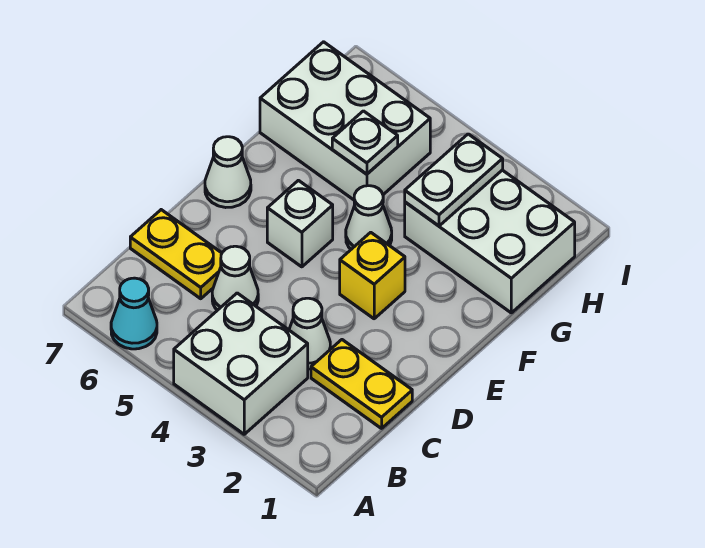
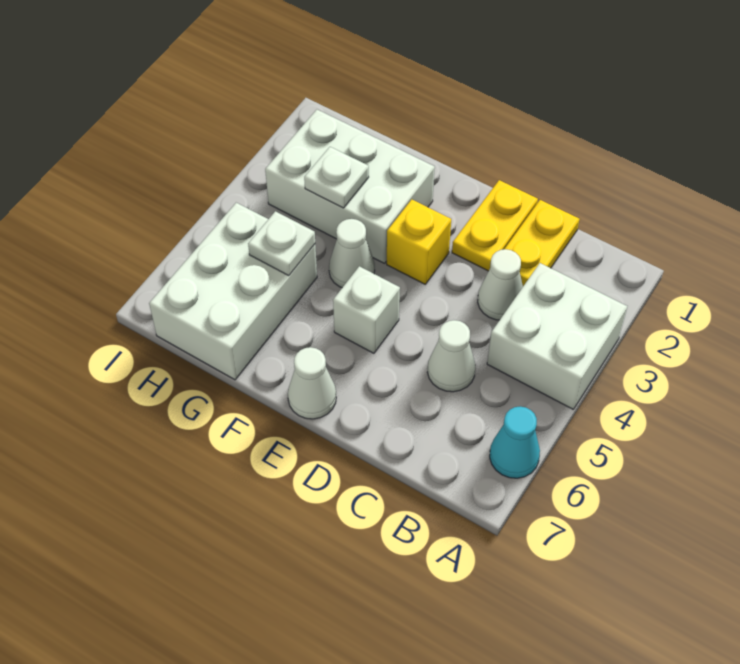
yellow plate C6:C7 level 1 -> yellow plate D1:D2 level 1
white brick G1:H3 level 1 -> white brick F2:H3 level 1
white plate G3:H3 level 2 -> white plate G3 level 2

